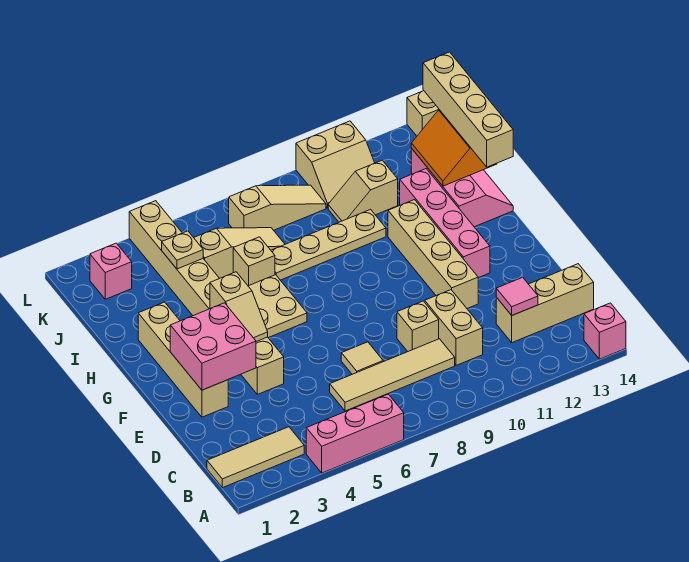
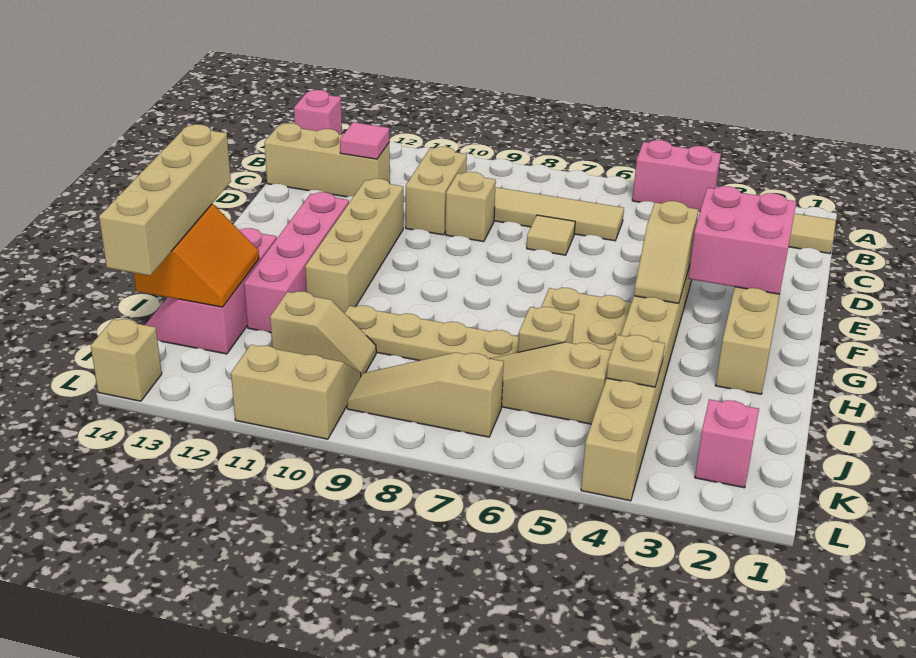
pink brick A4:A6 level 1 -> pink brick A4:A5 level 1
tan slope F4:G4 level 2 top G -> tan slope F4:G4 level 2 top F

